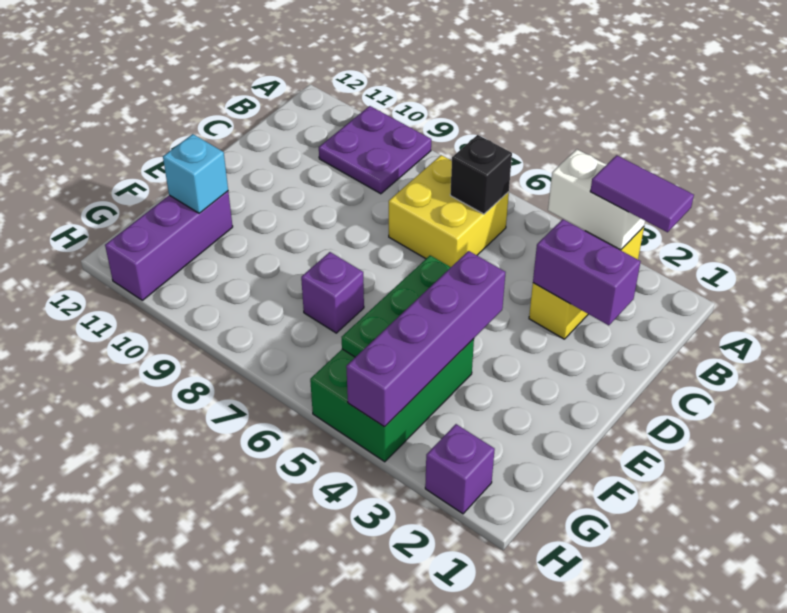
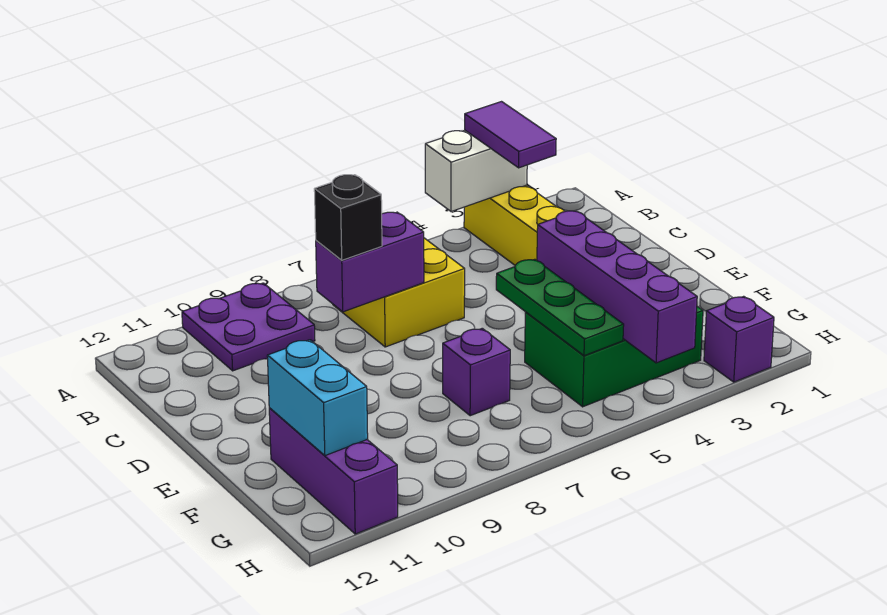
purple tile A2:A3 level 3 -> purple tile A3:B3 level 3
black brick B6 level 2 -> black brick C8 level 3
purple brick C2:C3 level 2 -> purple brick C7:C8 level 2
green brick F4:H5 level 1 -> green brick F3:G5 level 1
cyan brick F11 level 2 -> cyan brick F11:G11 level 2

